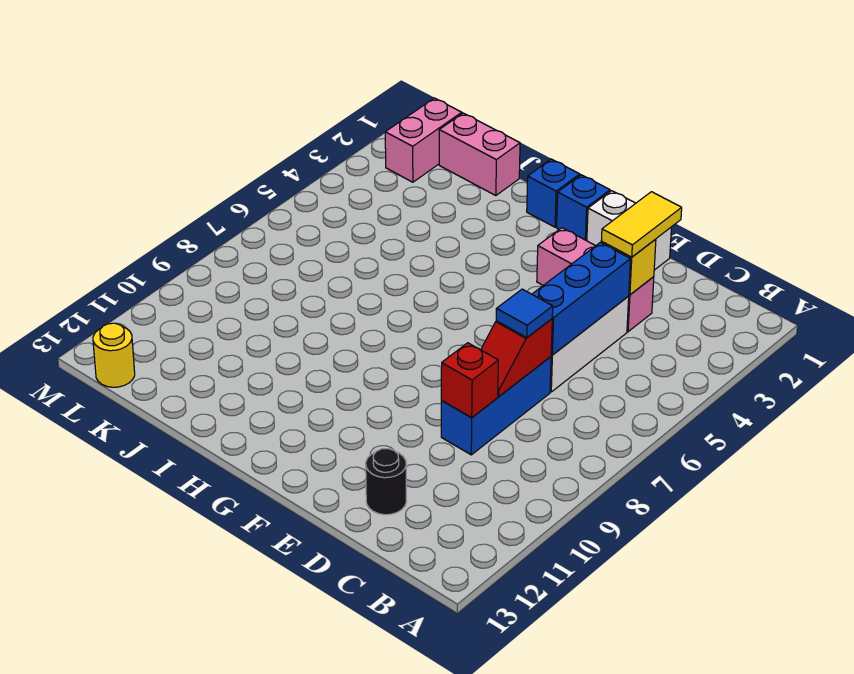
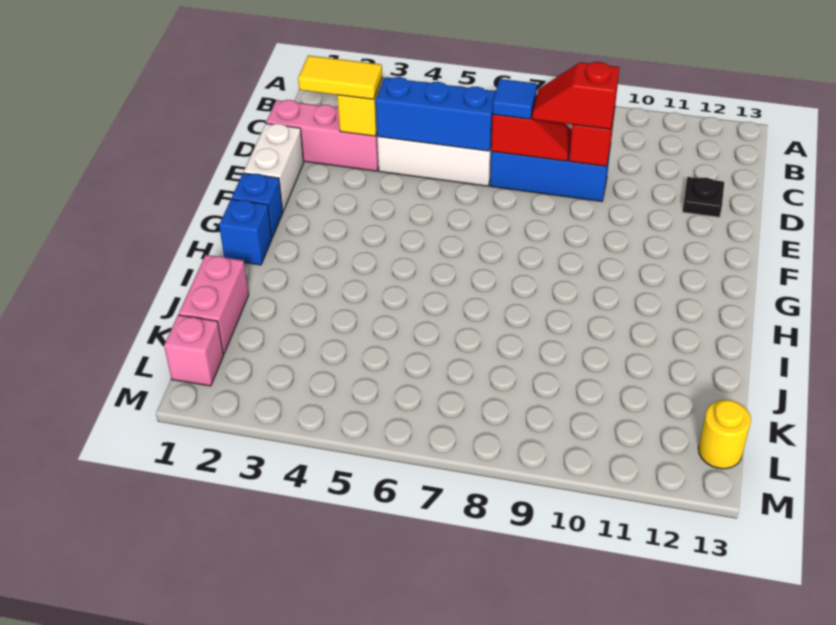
pink brick D3:F3 level 1 -> pink brick D1:D3 level 1
none -> red slope D8:D9 level 3 top 9
black round brick D12 level 1 -> black plate D12 level 1
pink brick L1:L2 level 1 -> pink brick L1 level 1

